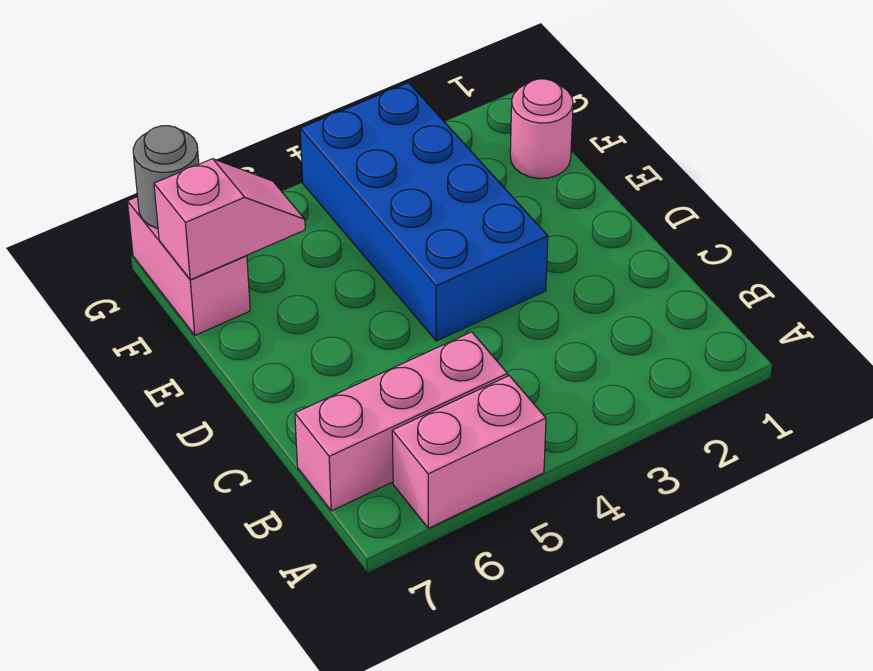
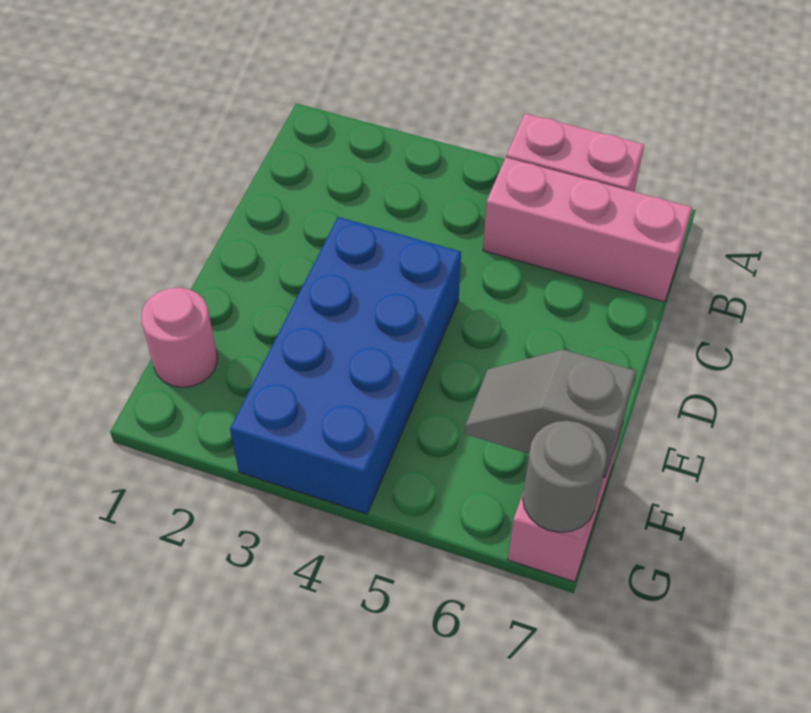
pink slope F6:F7 level 2 top 7 -> grey slope F6:F7 level 2 top 7

